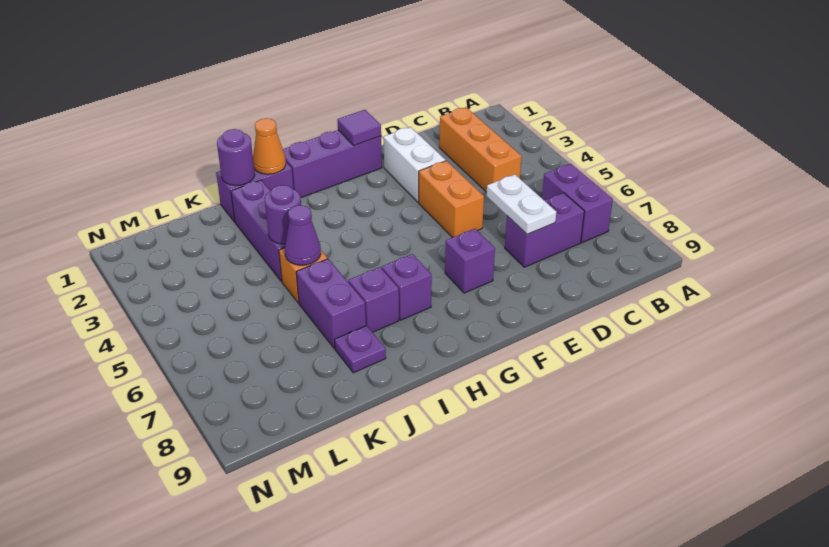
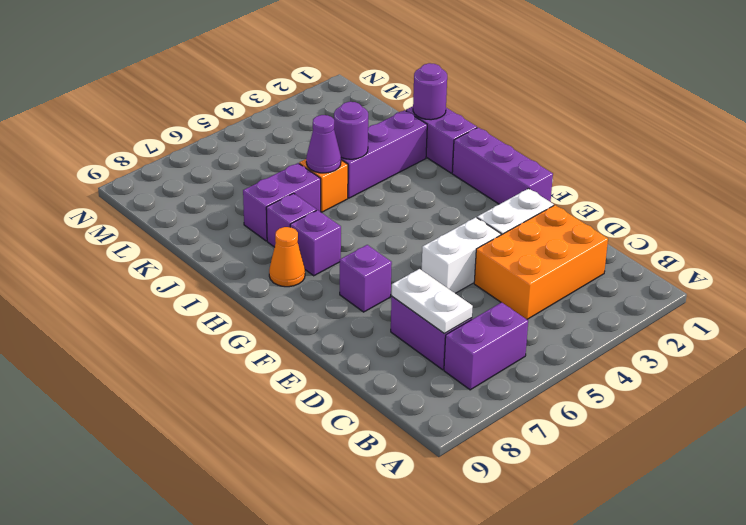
orange brick C2:C4 level 1 -> orange brick C2:D4 level 1
white plate D6:D7 level 2 -> white plate C7:D7 level 2
orange brick E4:E5 level 1 -> white brick E4:E5 level 1
purple tile F1 level 2 -> none
orange cone I1 level 2 -> orange cone H8 level 1
purple plate J8 level 1 -> none

